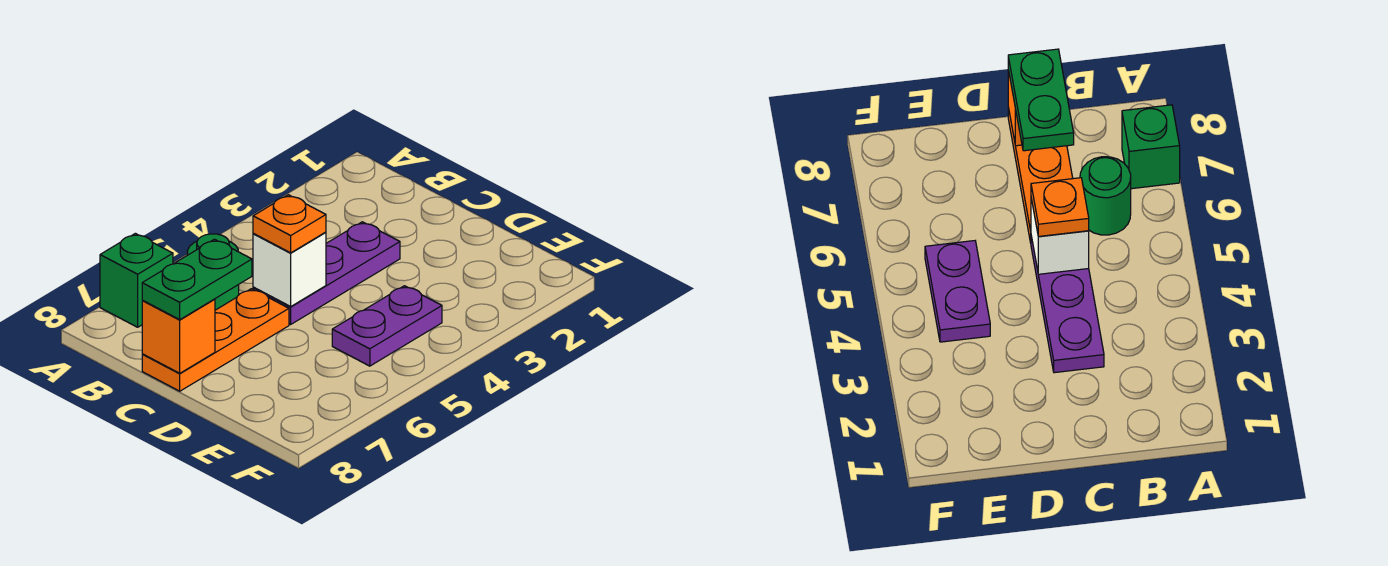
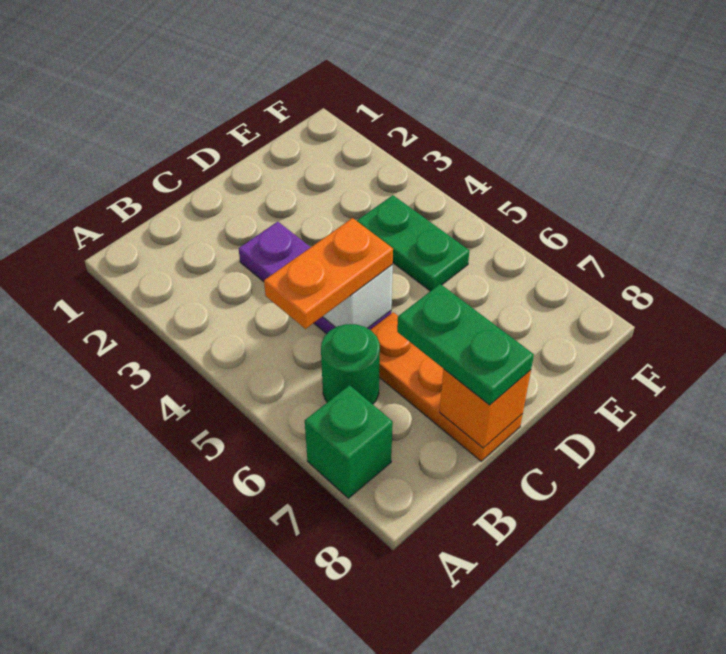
orange plate C5 level 3 -> orange plate B5:C5 level 3
purple plate E4:E5 level 1 -> green plate E4:E5 level 1

